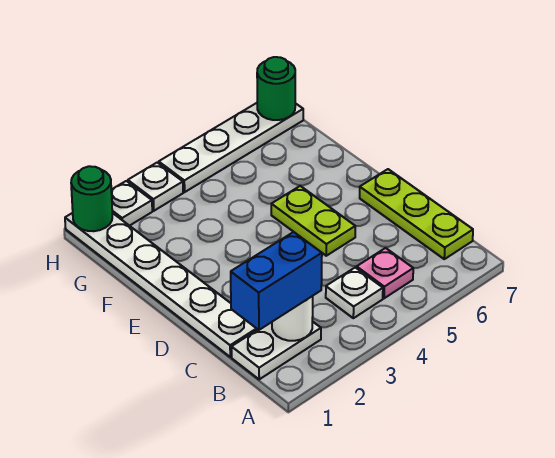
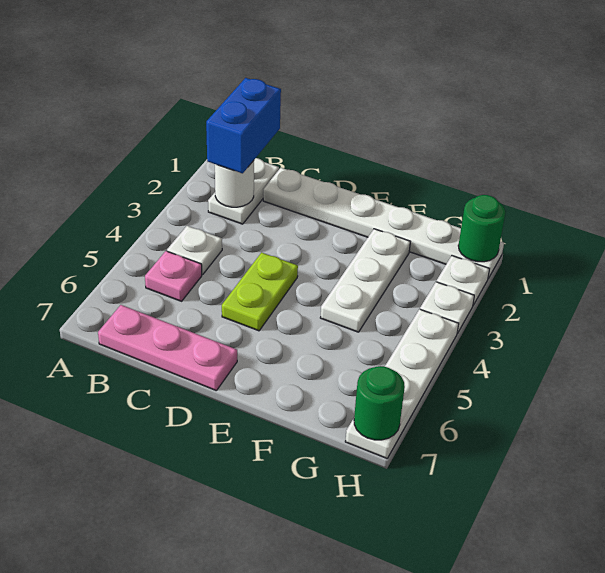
lime plate B7:D7 level 1 -> pink plate B7:D7 level 1
lime plate D5:E5 level 1 -> lime plate D4:D5 level 1
none -> white plate F2:F4 level 1

